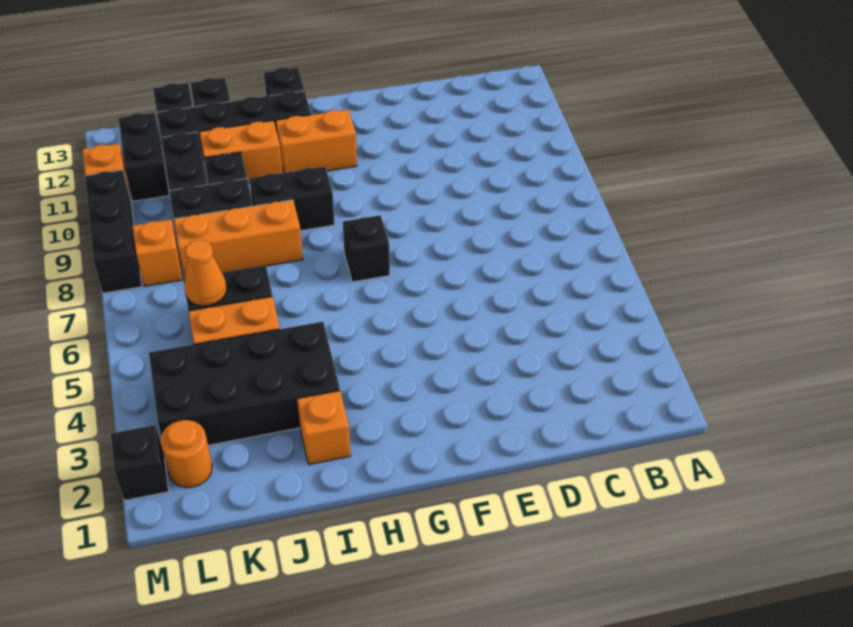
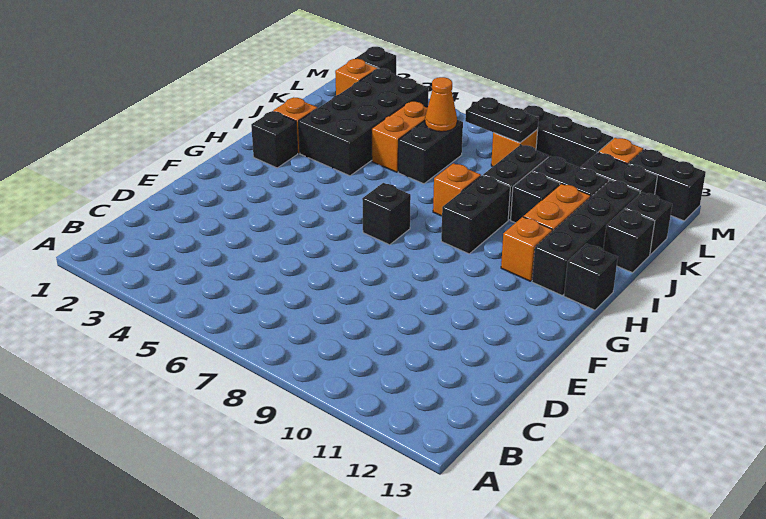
orange brick G11:H11 level 1 -> orange brick H11 level 1
none -> black brick H2 level 1
orange brick I8:K8 level 1 -> orange brick I8 level 1
orange round brick L2 level 1 -> orange brick L2 level 1
none -> black plate L7:L8 level 2
none -> black brick M12:M13 level 1

